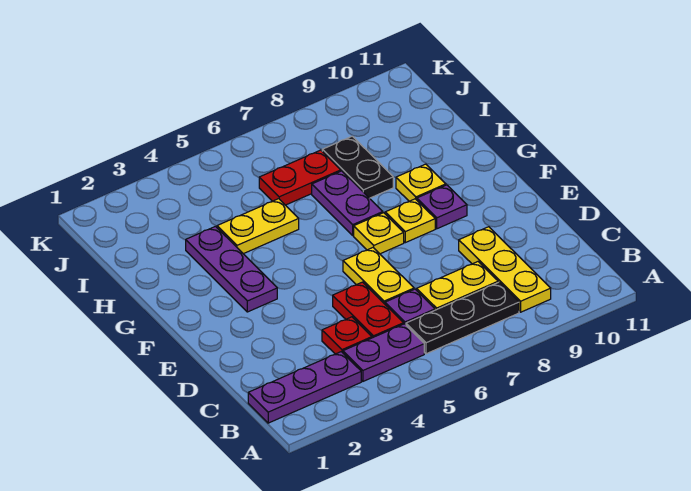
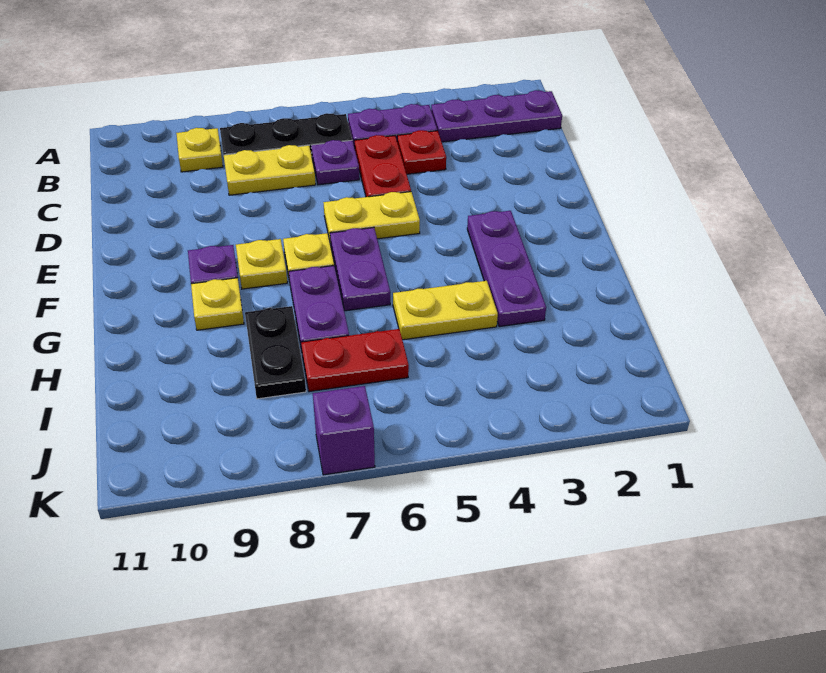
yellow plate B9:D9 level 1 -> yellow plate B9 level 1
yellow plate D6:E6 level 1 -> yellow plate E5:E6 level 1
none -> purple plate F6:G6 level 1
none -> purple brick K7 level 1

